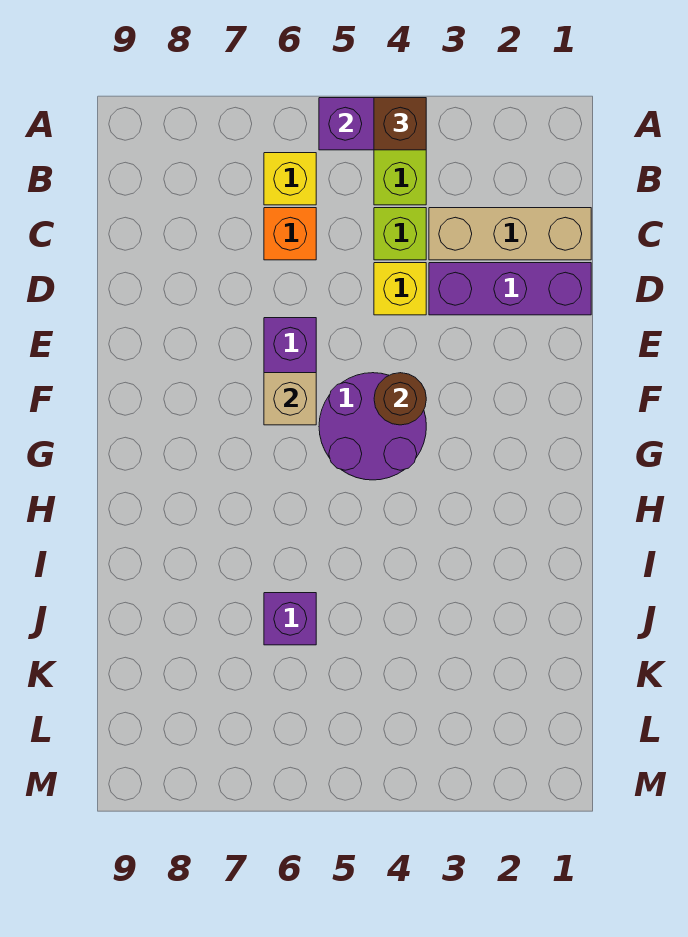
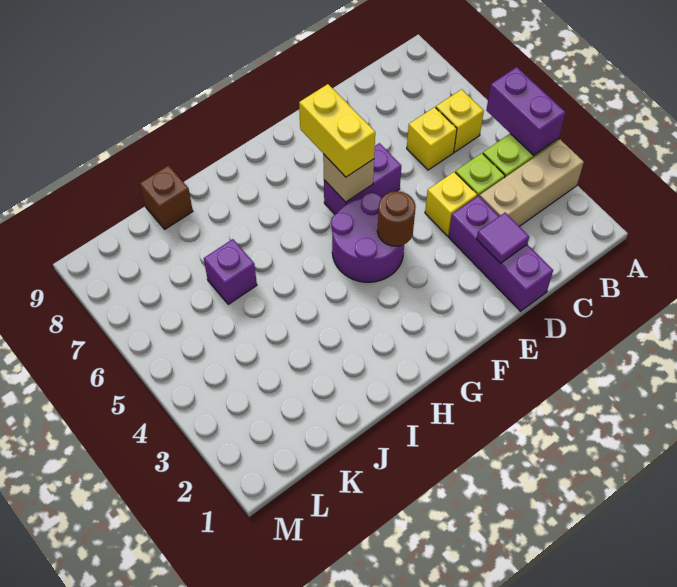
brown brick A4 level 3 -> brown brick J9 level 1
tan brick C1:C3 level 1 -> tan brick A3:C3 level 1
orange brick C6 level 1 -> yellow brick C6 level 1
none -> purple tile D2 level 2
none -> yellow brick F6:F7 level 3

